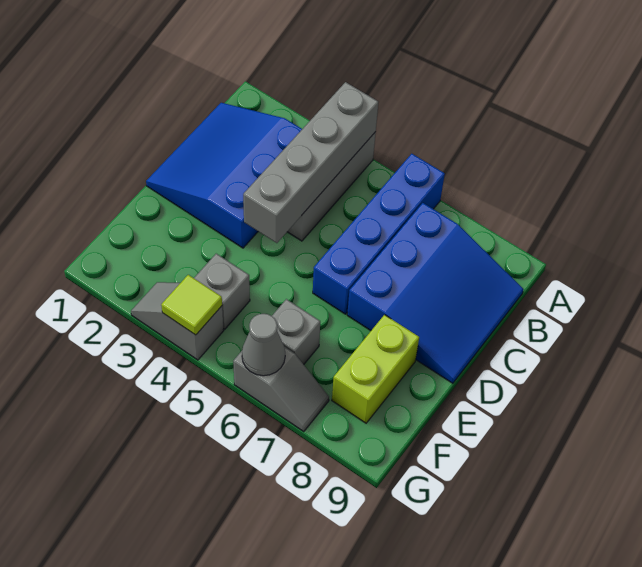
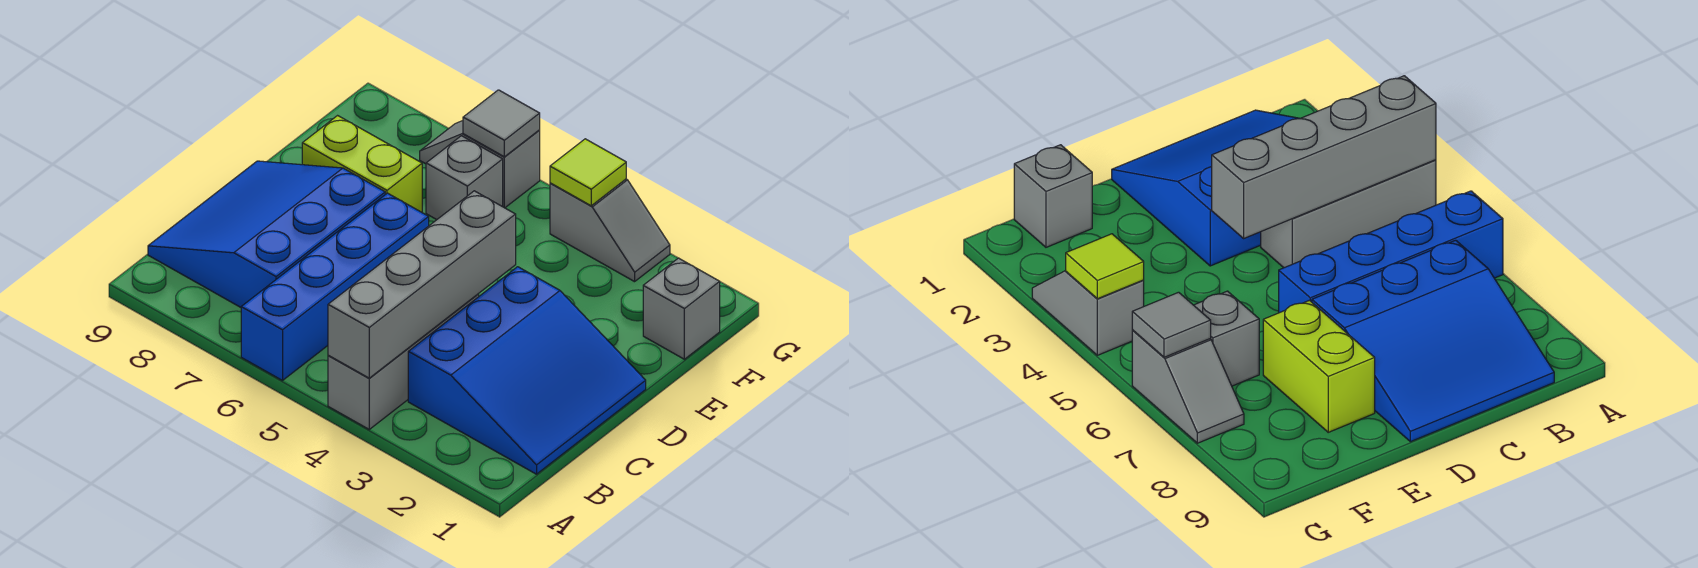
lime brick E8:F8 level 1 -> lime brick E7:E8 level 1
grey brick F4 level 1 -> grey brick F1 level 1
grey cone G6 level 2 -> grey tile G6 level 2

